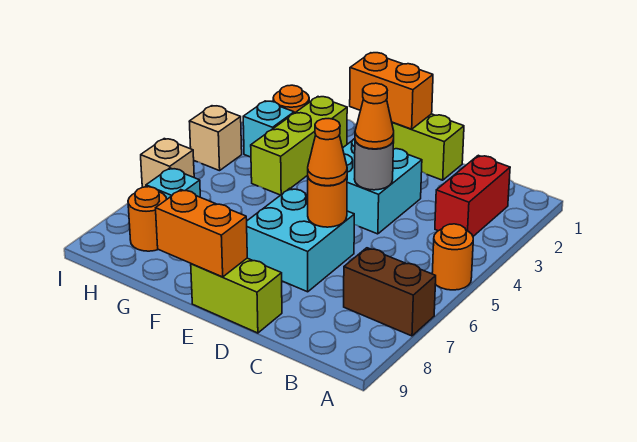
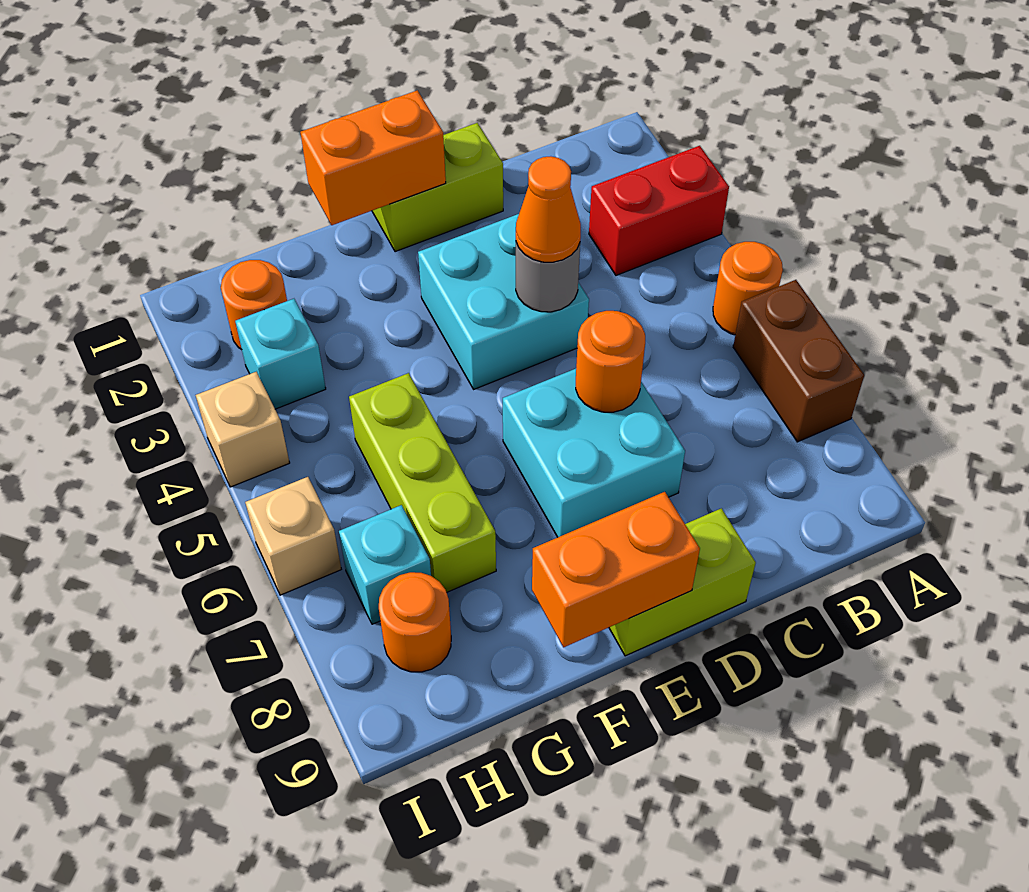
brown brick A7:B7 level 1 -> brown brick A6:A7 level 1
red brick B2:B3 level 1 -> red brick A3:B3 level 1
orange cone D6 level 3 -> none
lime brick G2:G4 level 1 -> lime brick G5:G7 level 1

